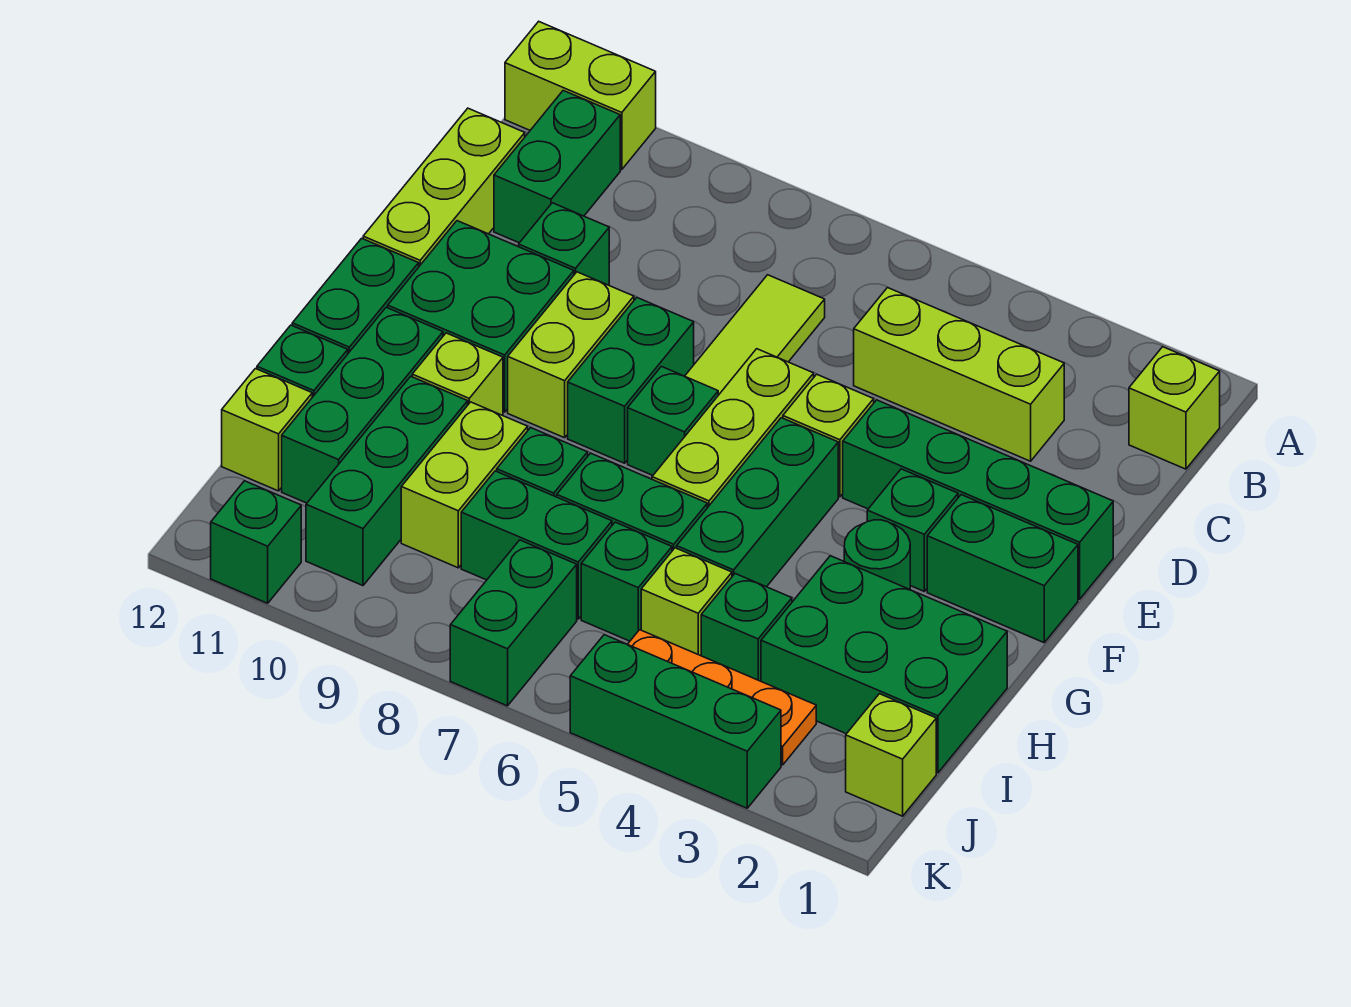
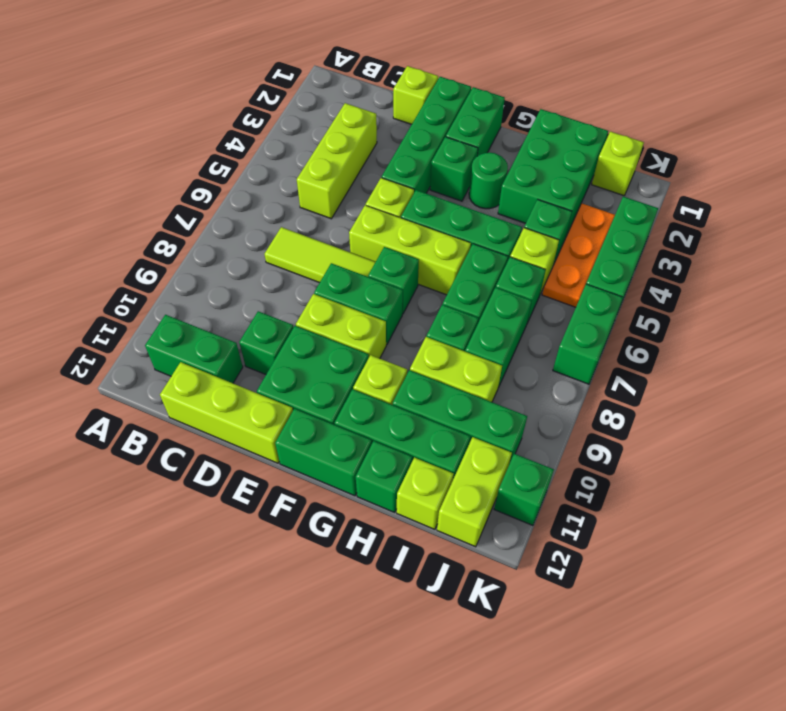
lime brick A11:A12 level 1 -> lime brick J11:J12 level 1
lime brick B1 level 1 -> lime brick D1 level 1
green brick J7:K7 level 1 -> green brick K6:K7 level 1

